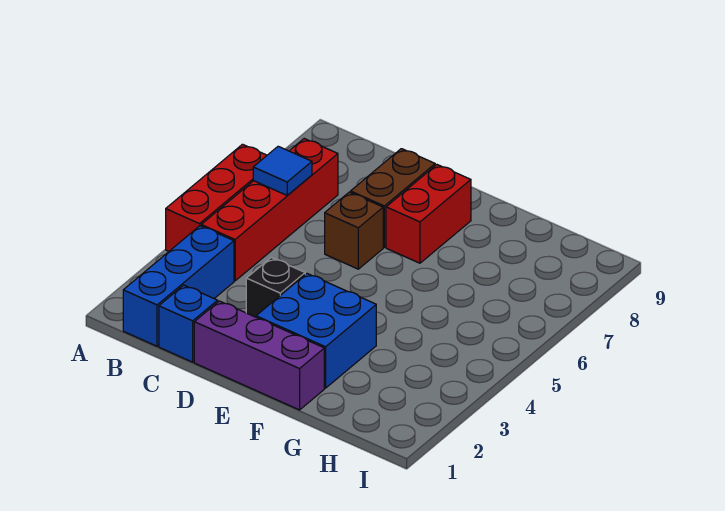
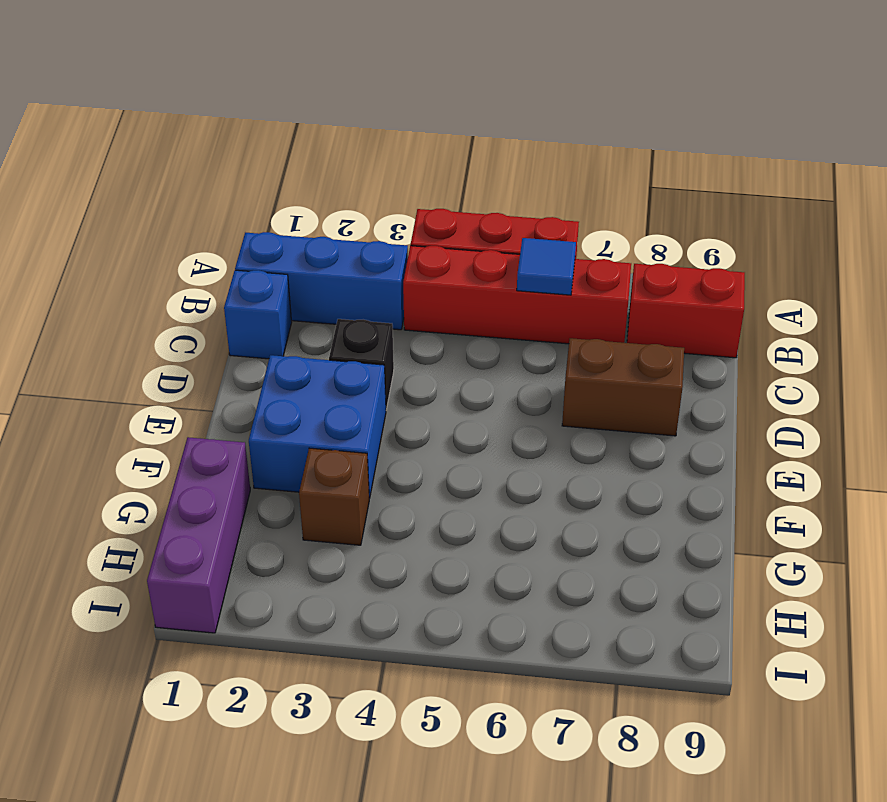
purple brick D1:F1 level 1 -> purple brick G1:I1 level 1
brown brick D6 level 1 -> brown brick G3 level 1
red brick E7:E8 level 1 -> red brick B8:B9 level 1

